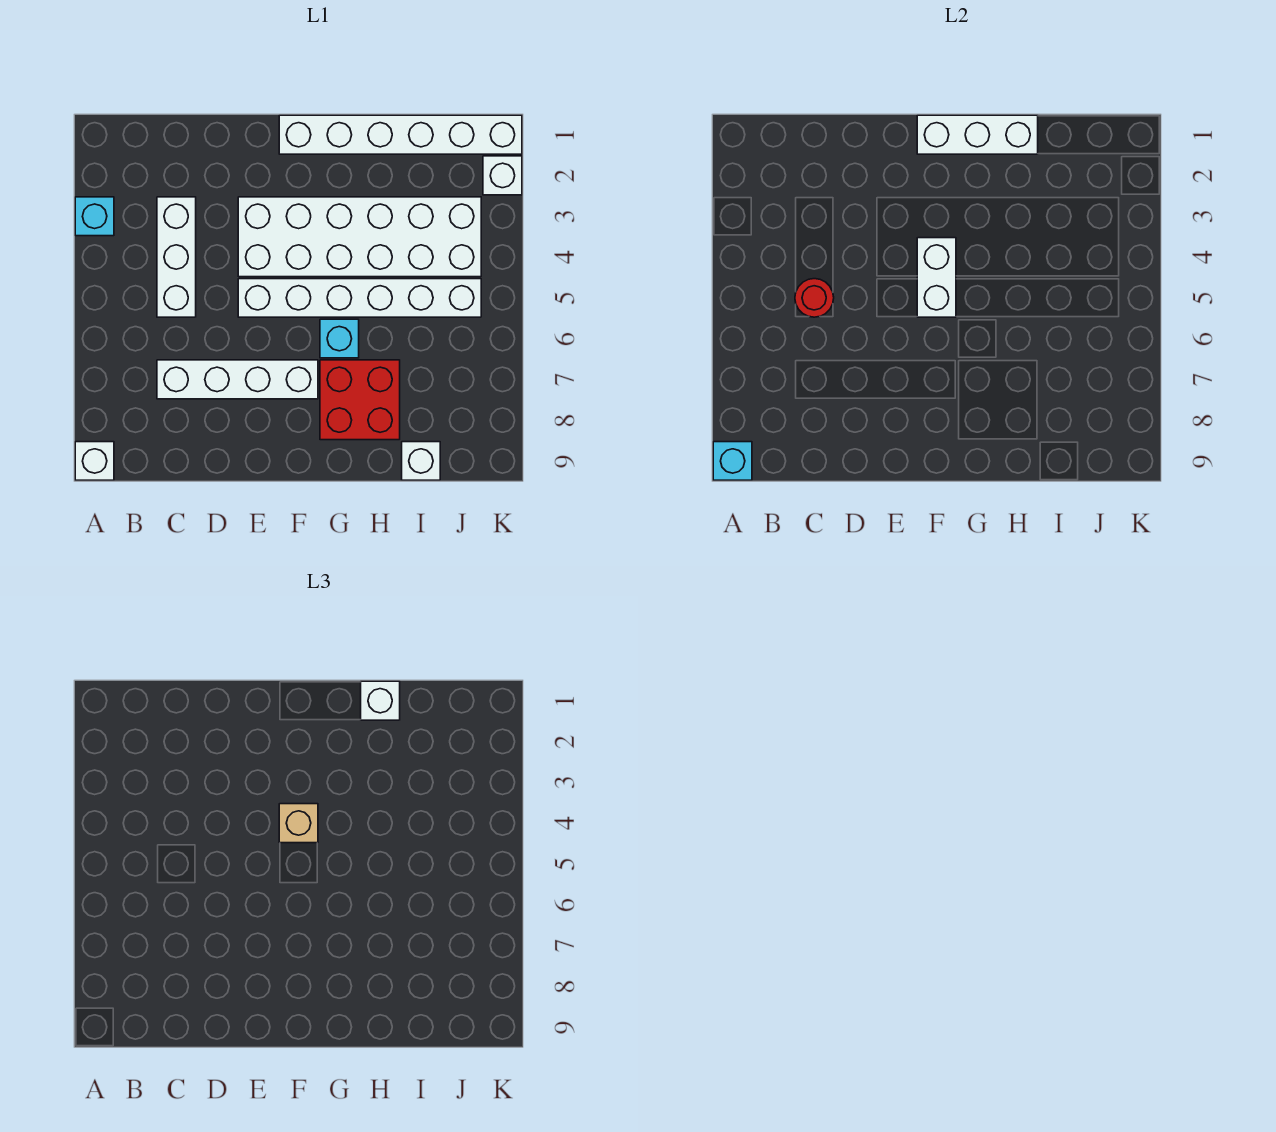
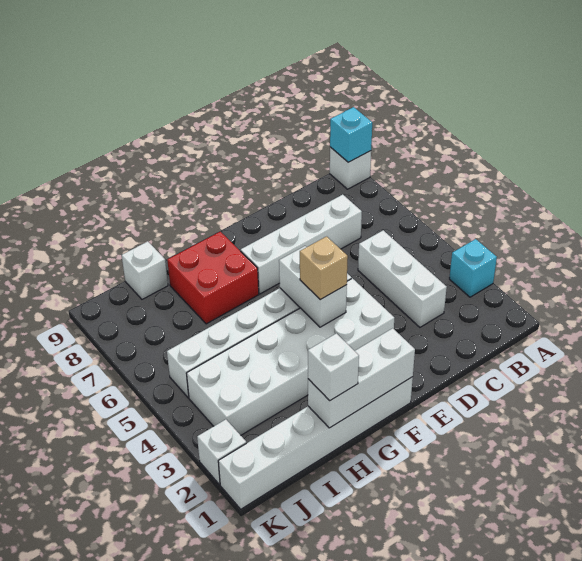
red round brick C5 level 2 -> none
cyan brick G6 level 1 -> none

